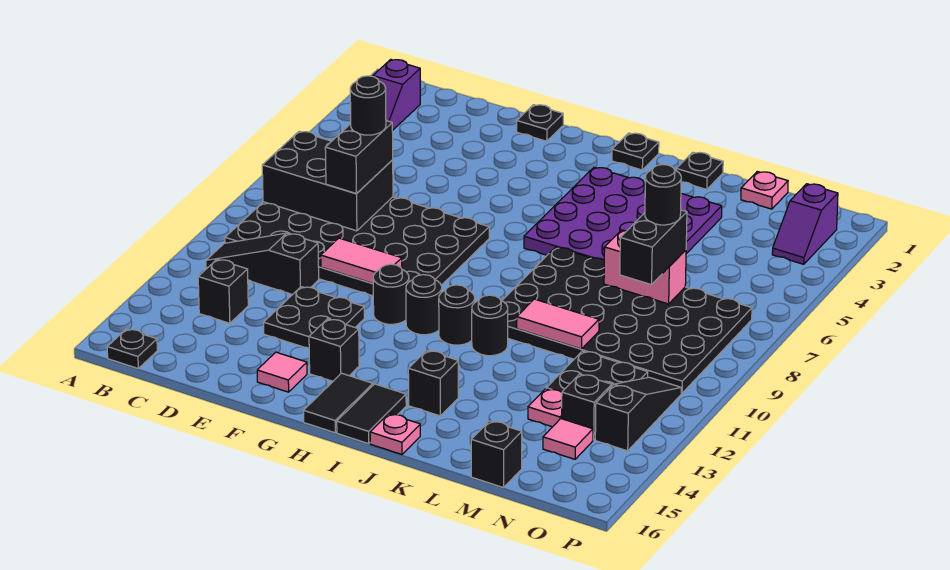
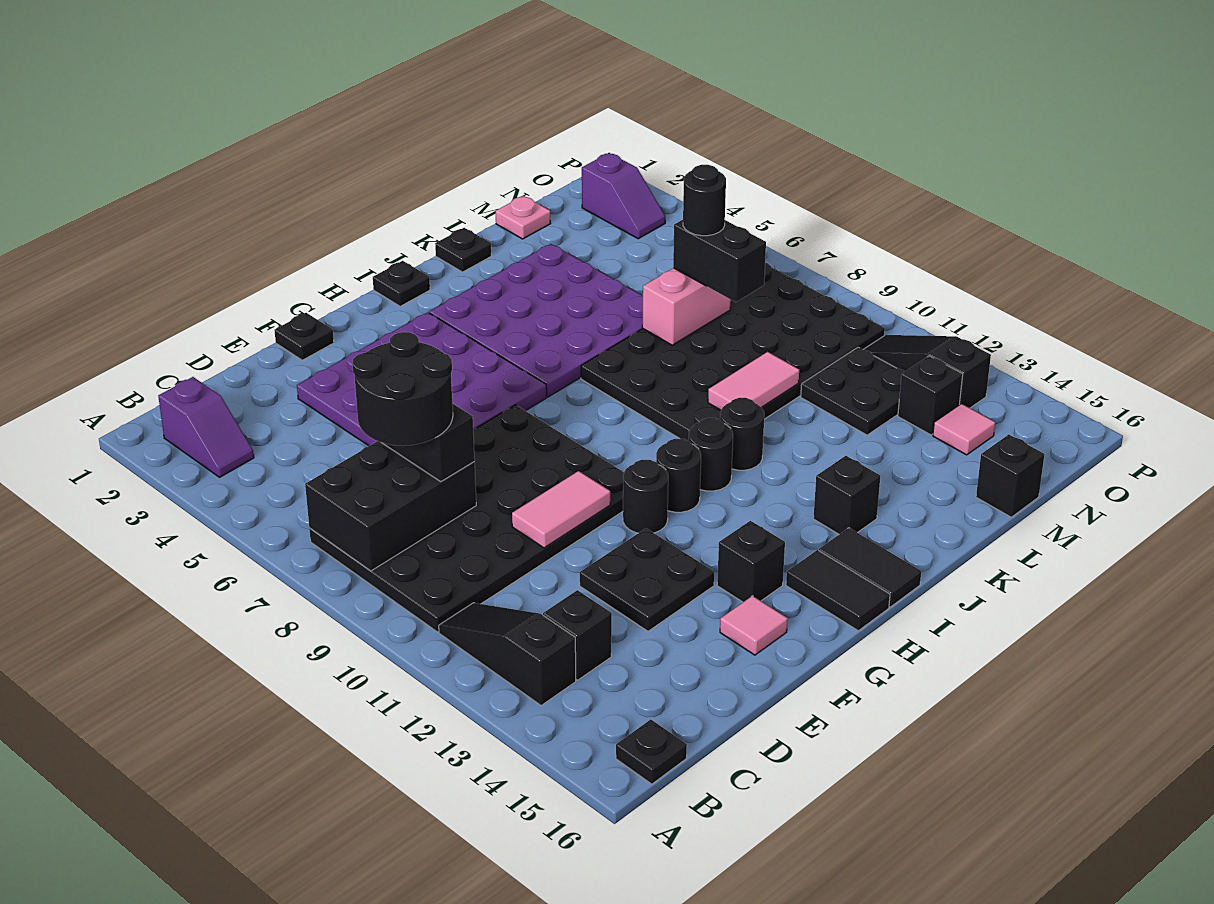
black slope B11:D11 level 1 top D -> black slope B11:B13 level 1 top 13
black round brick D7 level 4 -> black round brick C7:D8 level 4
none -> purple plate E3:H6 level 1
pink plate J16 level 1 -> none
pink plate M13 level 1 -> none

